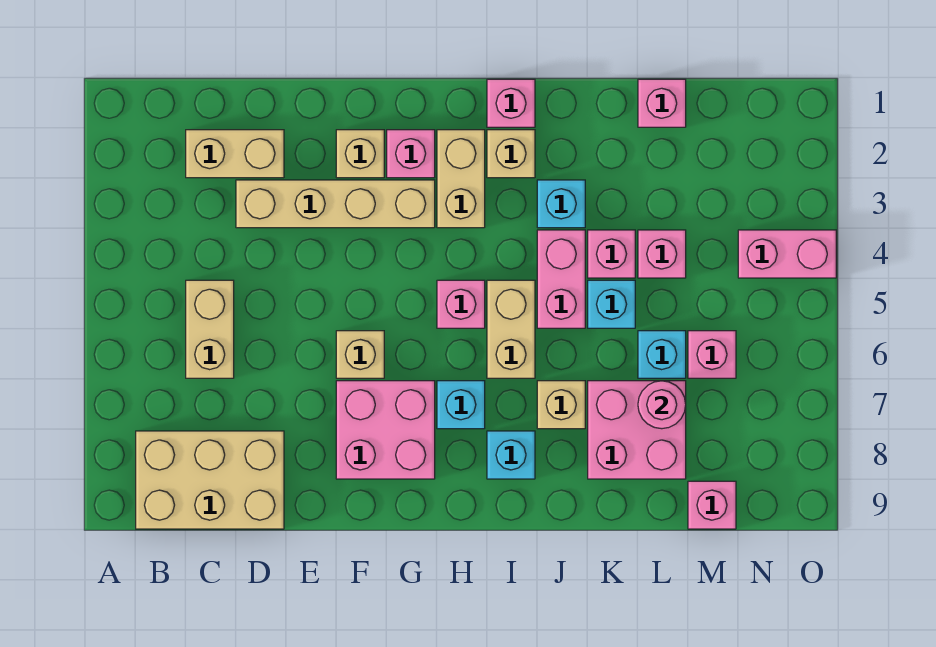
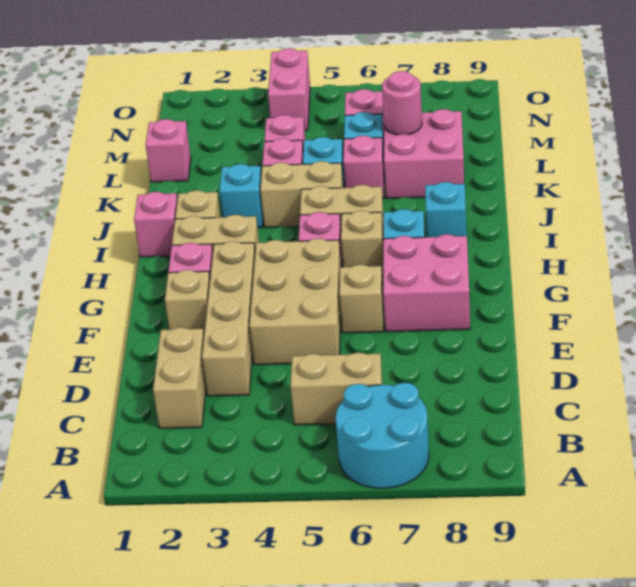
none -> cyan round brick A6:B7 level 1
tan brick B8:D9 level 1 -> tan brick E4:G5 level 1
pink brick J4:J5 level 1 -> tan brick J4:J5 level 1
tan brick J7 level 1 -> tan brick H6 level 1
pink brick M9 level 1 -> pink brick K6 level 1

